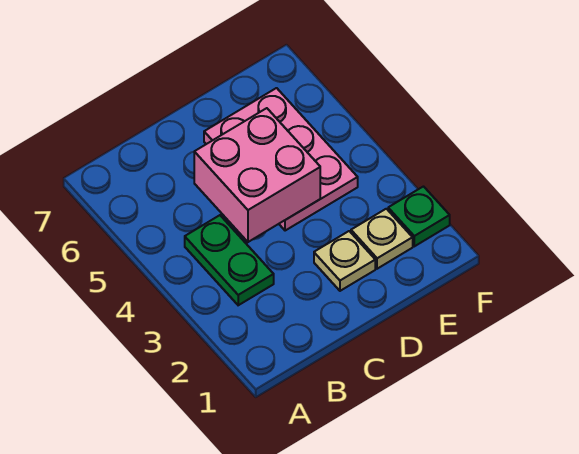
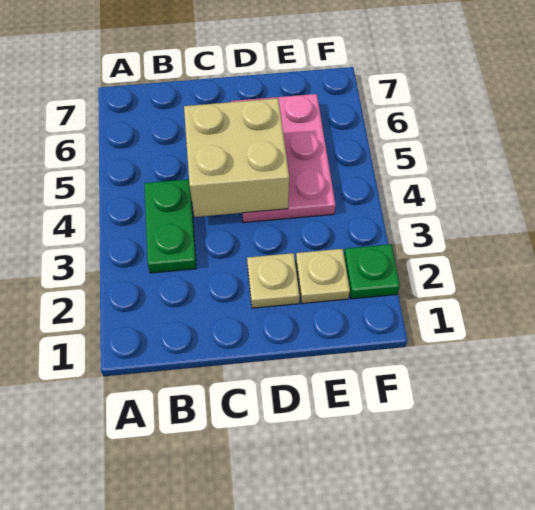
pink brick C4:D5 level 2 -> tan brick C4:D5 level 2

